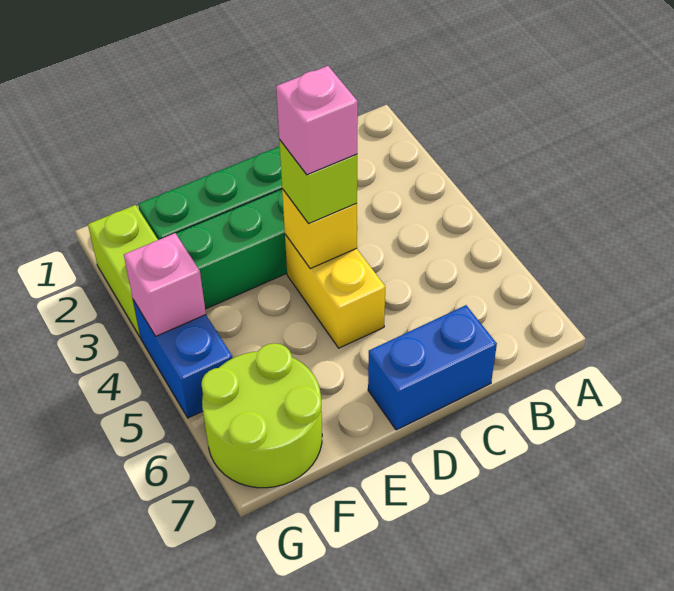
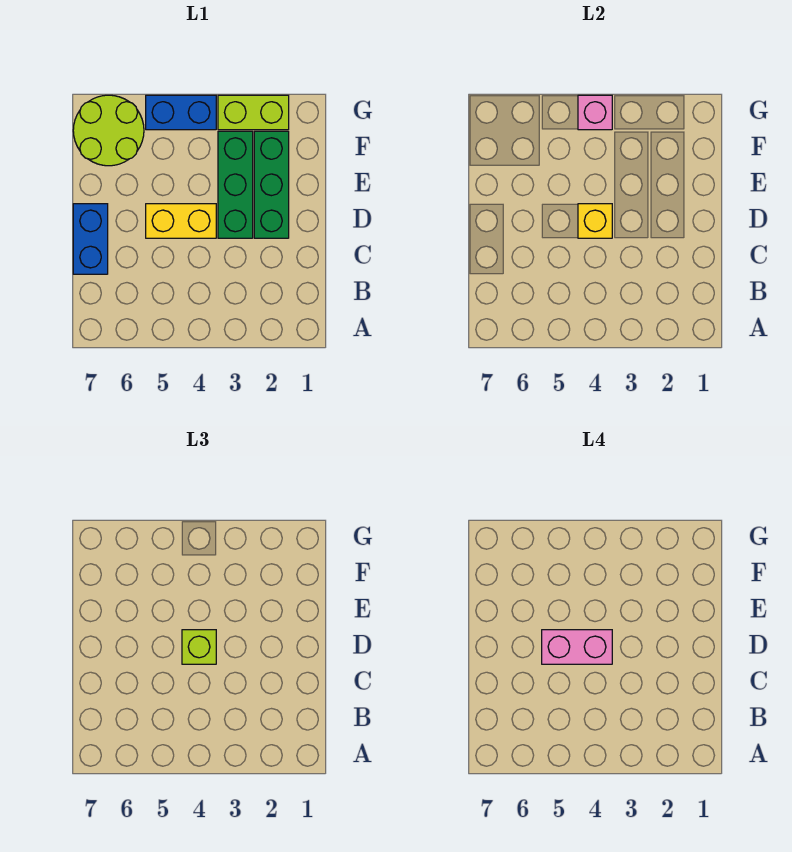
pink brick D4 level 4 -> pink brick D4:D5 level 4

